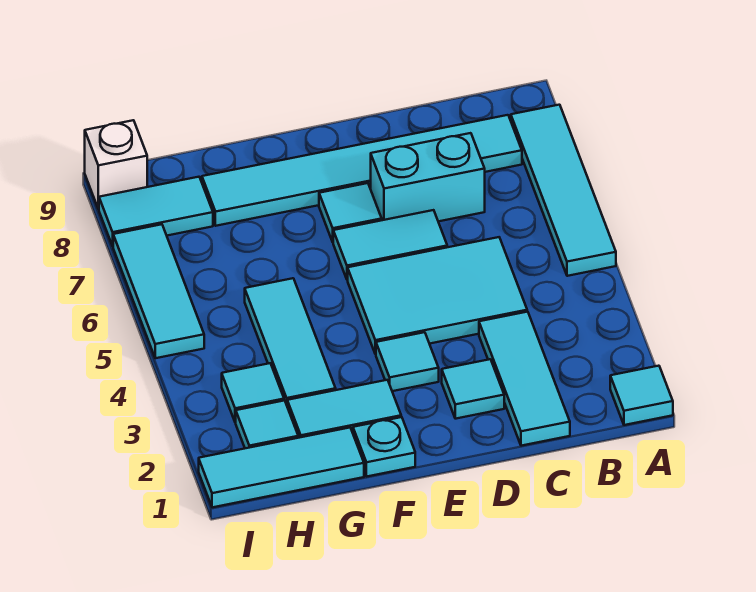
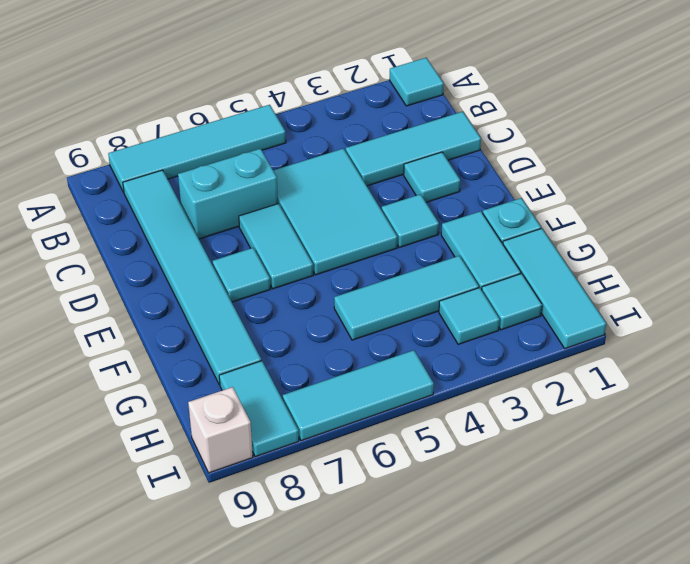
cyan brick C7:D7 level 1 -> cyan brick C6:C7 level 1

